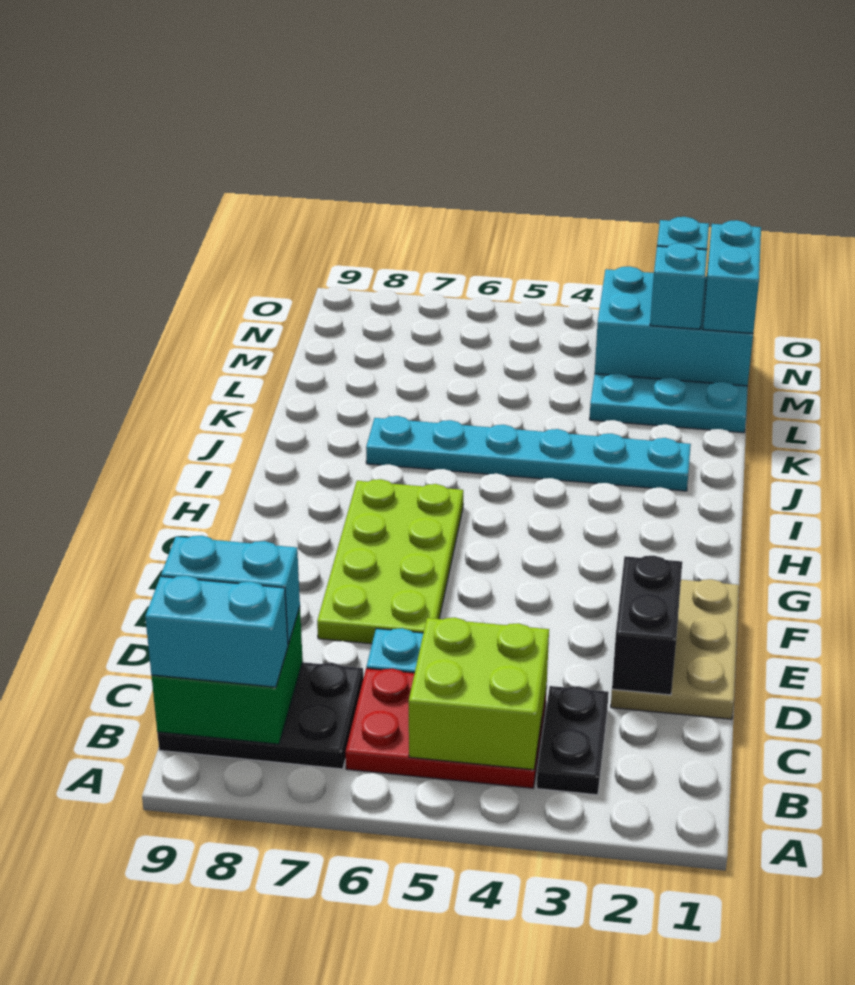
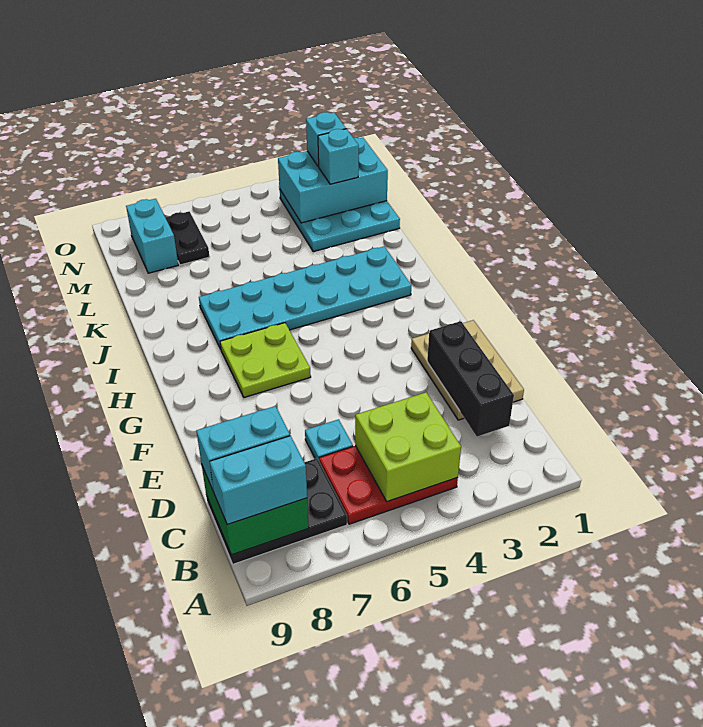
black plate B3:C3 level 1 -> black plate M7:N7 level 1
black brick D2:E2 level 2 -> black brick C2:E2 level 2
lime plate E6:H7 level 1 -> lime plate G6:H7 level 1
cyan plate J2:J7 level 1 -> cyan plate I2:J7 level 1
cyan brick M1:N1 level 3 -> cyan brick M8:N8 level 1

